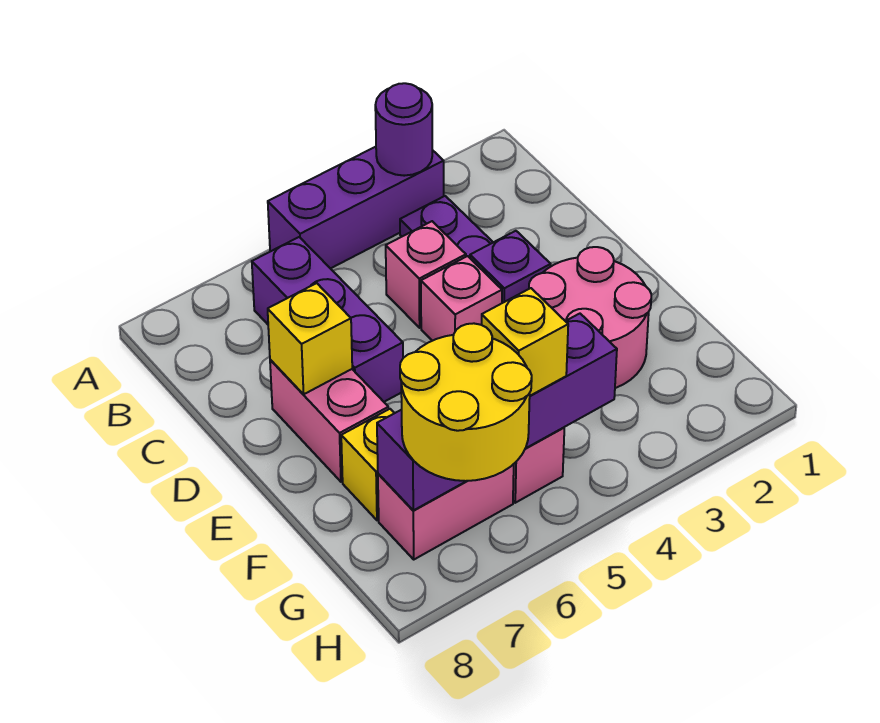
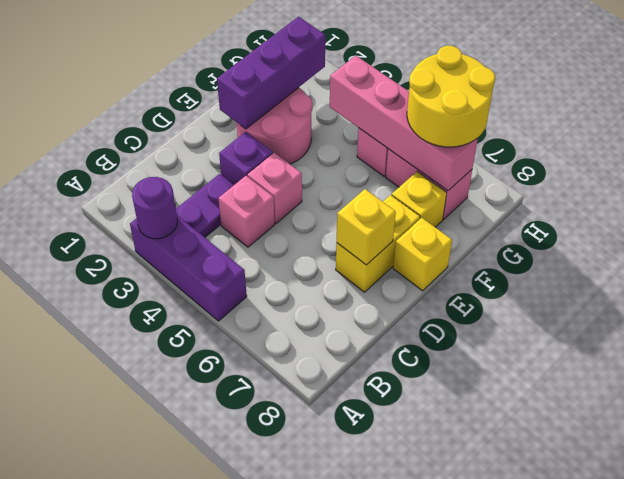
purple brick B6:D6 level 1 -> purple brick E2:G2 level 2
pink brick D7:E7 level 1 -> yellow brick D7:E7 level 1
purple brick G4:G7 level 2 -> pink brick G4:G7 level 2
yellow brick G5 level 3 -> yellow brick E8 level 1

